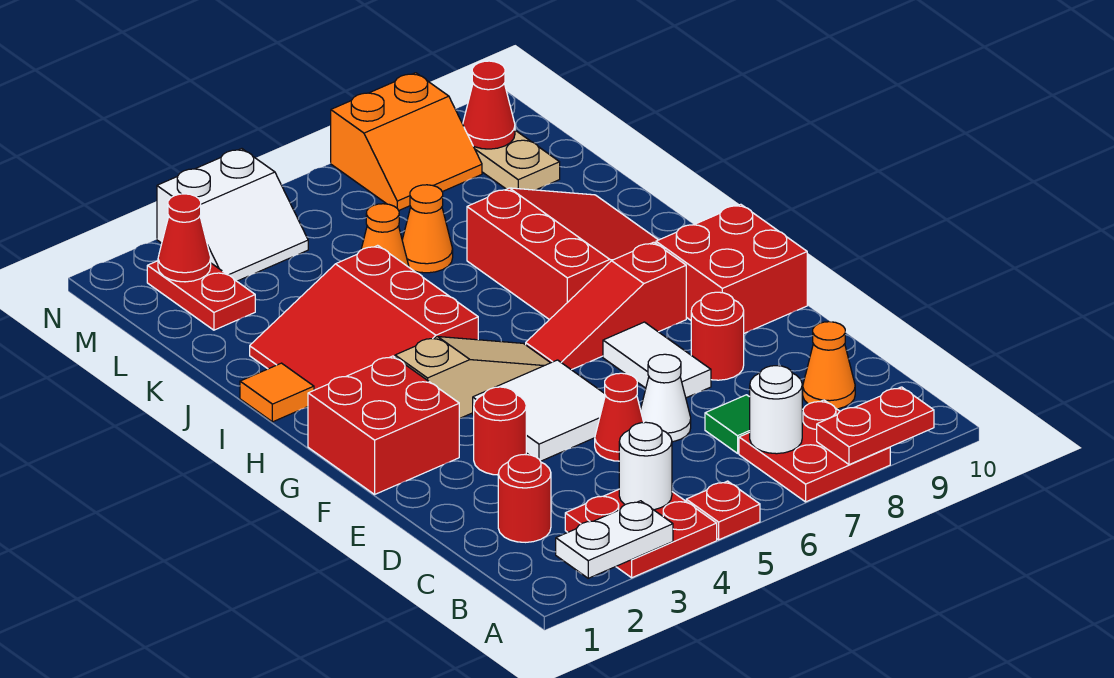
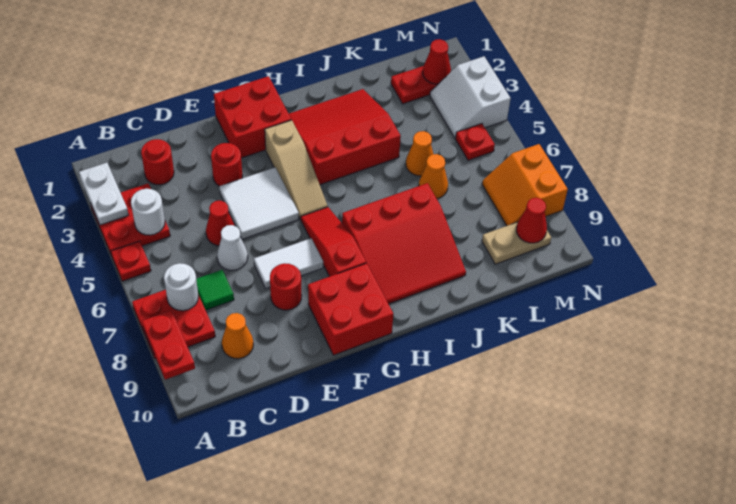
orange tile I1 level 1 -> none
none -> red plate M5 level 1

